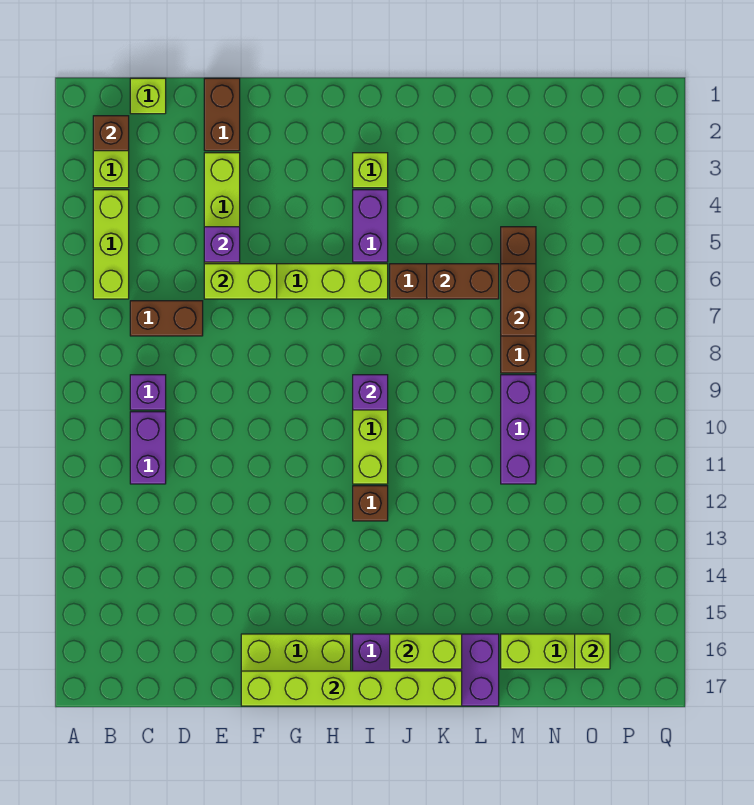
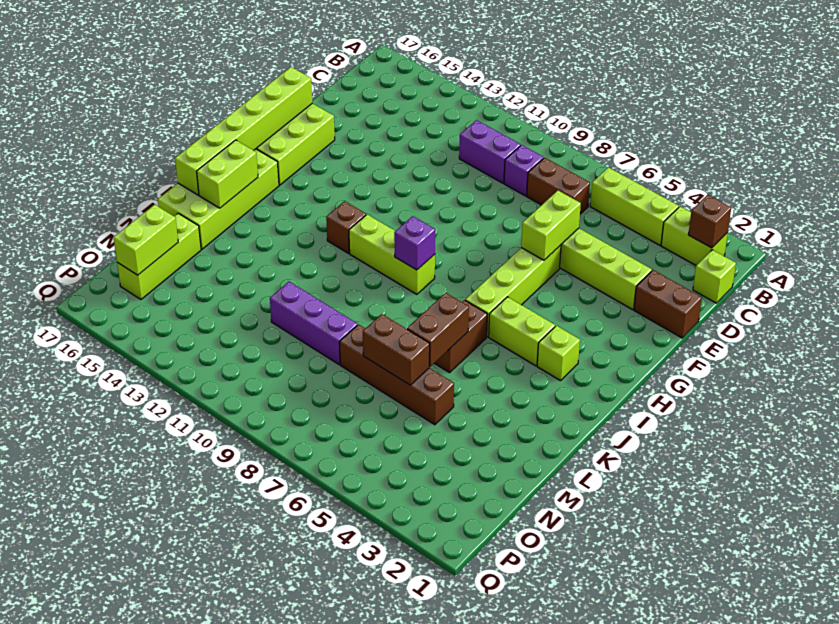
brown brick C7:D7 level 1 -> brown brick C7:C8 level 1
purple brick E5 level 2 -> none
purple brick I4:I5 level 1 -> lime brick I4:I5 level 1
purple brick I16:L17 level 1 -> lime brick I16:L17 level 1
lime brick O16 level 2 -> lime brick N16:O16 level 2

